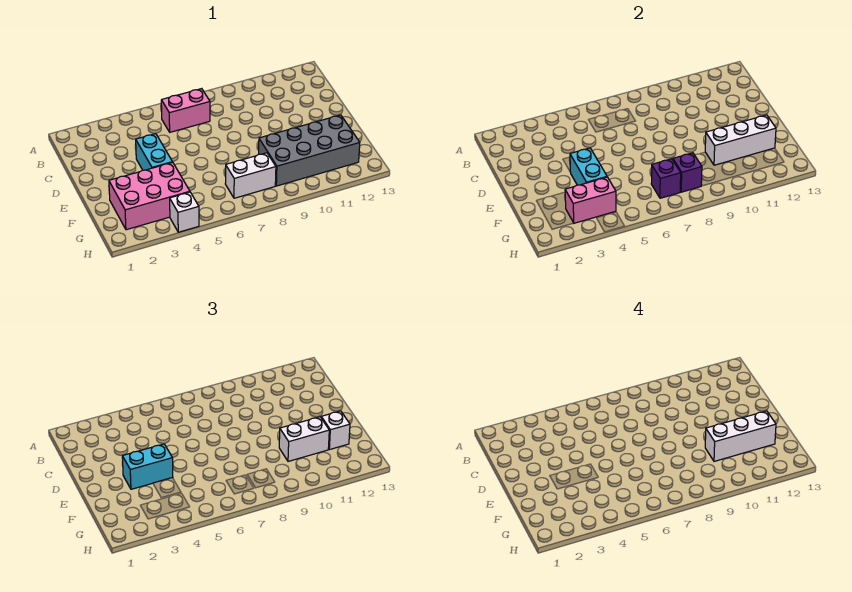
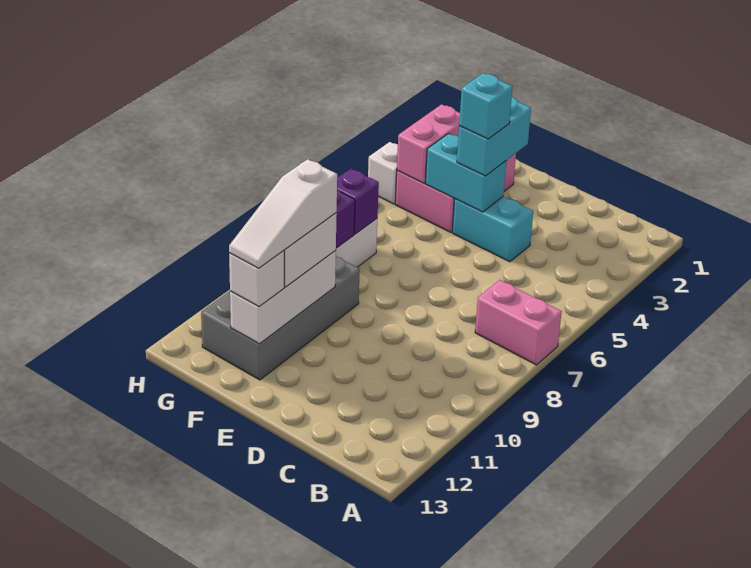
pink brick B6:B7 level 1 -> pink brick A7:B7 level 1
none -> cyan brick E4 level 4
white brick F10:F12 level 4 -> white slope F10:F12 level 4 top 10

